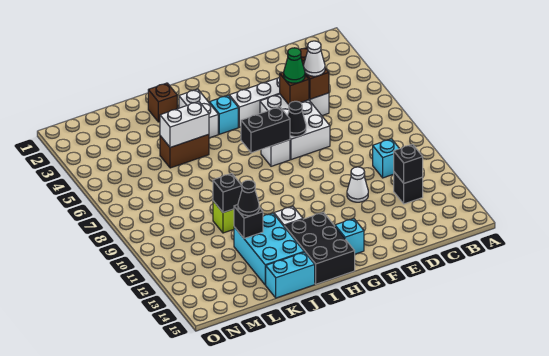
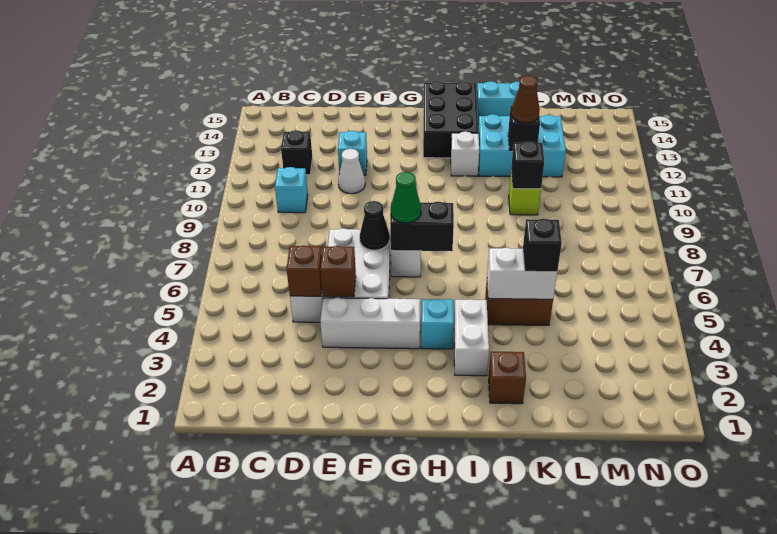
black brick C12 level 2 -> black brick K5 level 3
brown brick D4:D5 level 2 -> brown brick D5 level 2
white cone D5 level 3 -> none
green cone E5 level 3 -> green cone G7 level 3
cyan brick G14 level 1 -> cyan brick E12 level 1
cyan brick J12:K14 level 1 -> cyan brick J12:L13 level 1
black cone K12 level 3 -> brown cone K12 level 3

